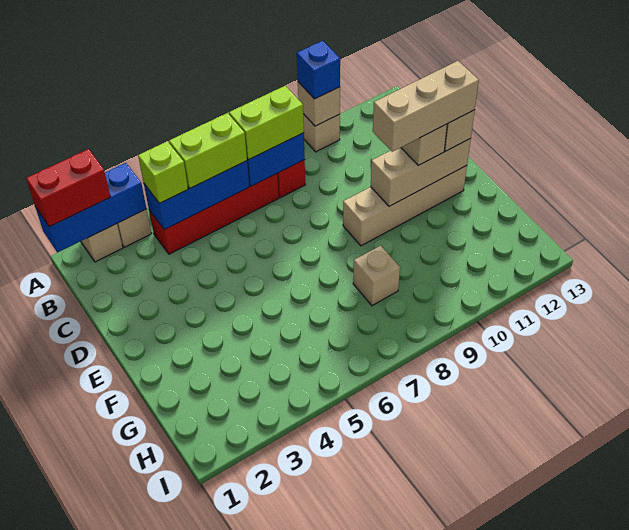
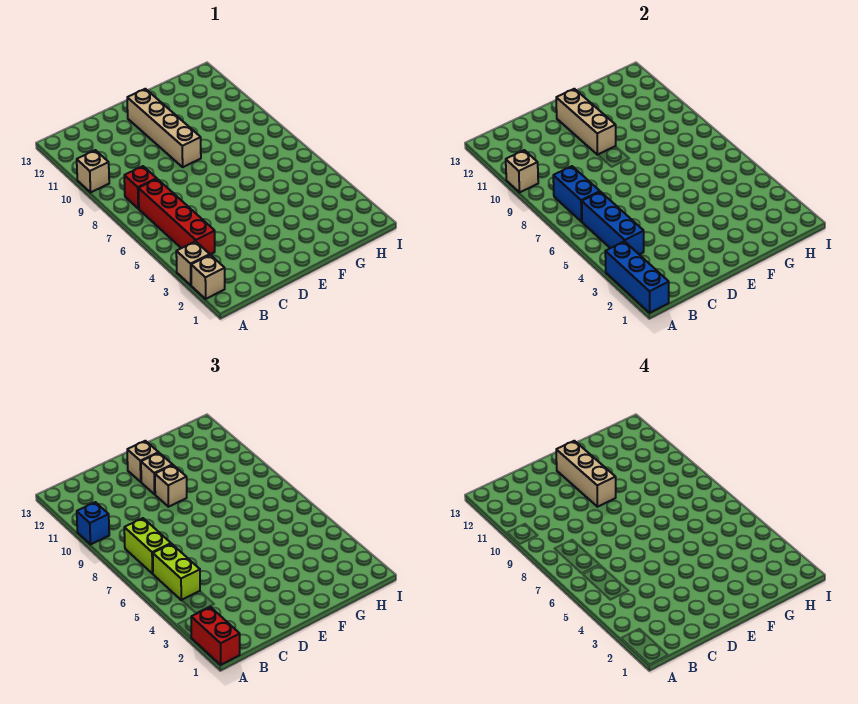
lime brick B4 level 3 -> none
tan brick G8 level 1 -> tan brick E10 level 3

